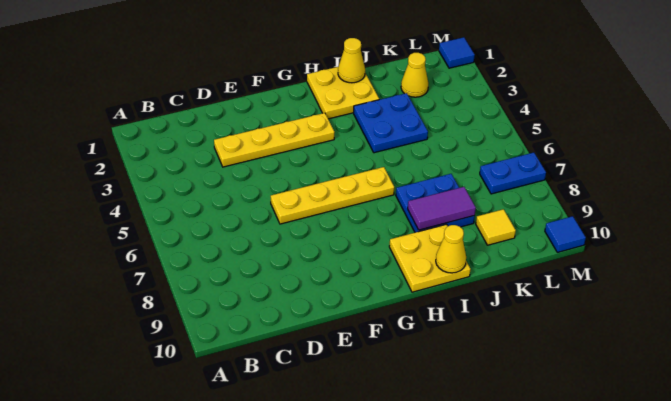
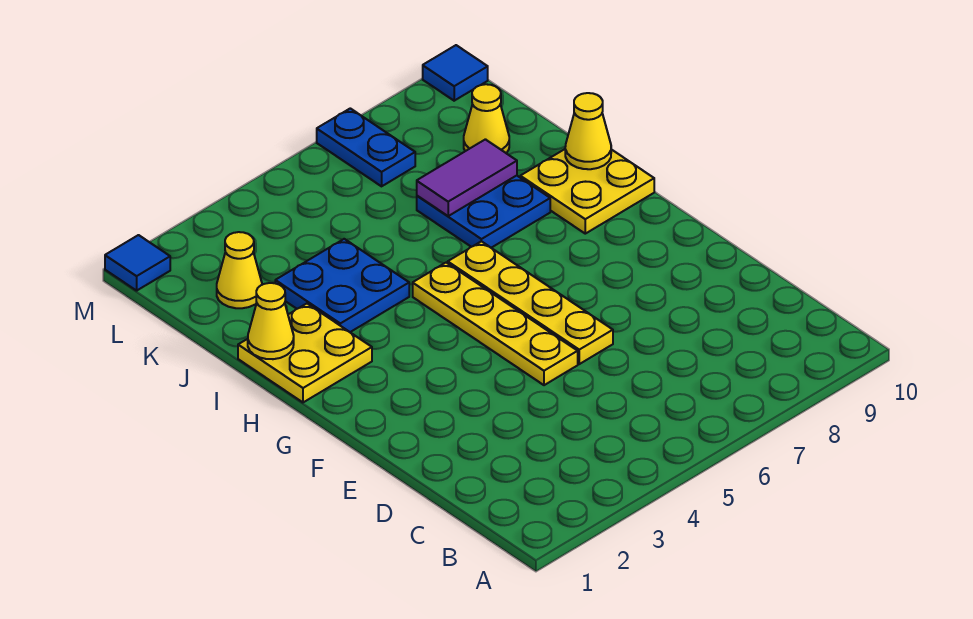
yellow plate D3:G3 level 1 -> yellow plate E5:H5 level 1
purple tile I8:J8 level 2 -> purple tile J7:J8 level 2
yellow tile K9 level 1 -> yellow cone K9 level 1

